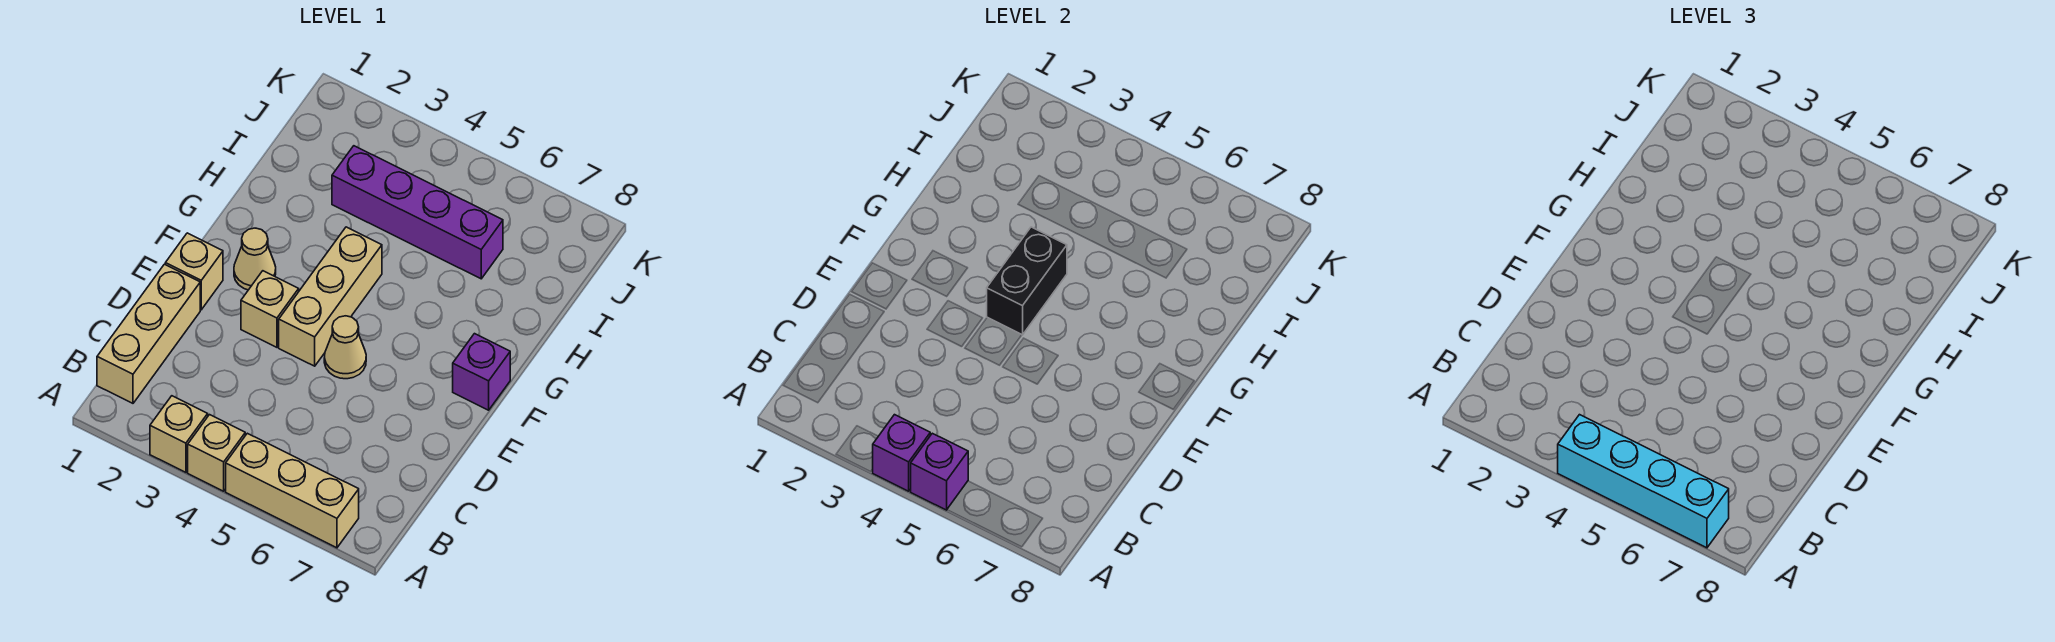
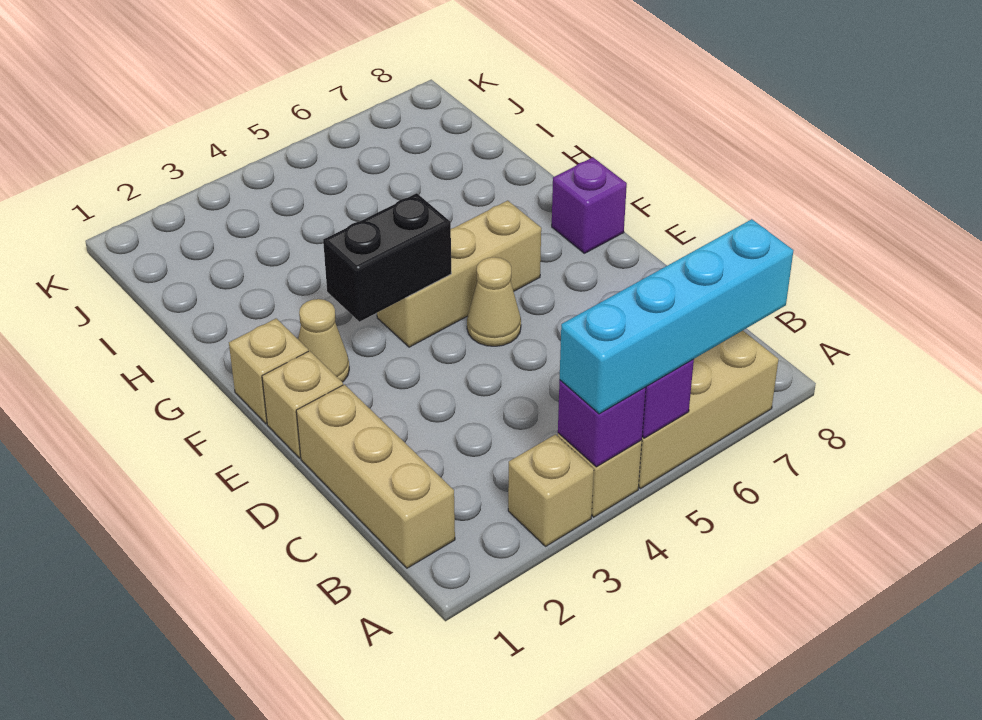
tan brick E3 level 1 -> tan brick F1 level 1
tan brick E4:G4 level 1 -> tan brick F4:F6 level 1
black brick F4:G4 level 2 -> black brick F3:F4 level 2
purple brick I3:I6 level 1 -> none

